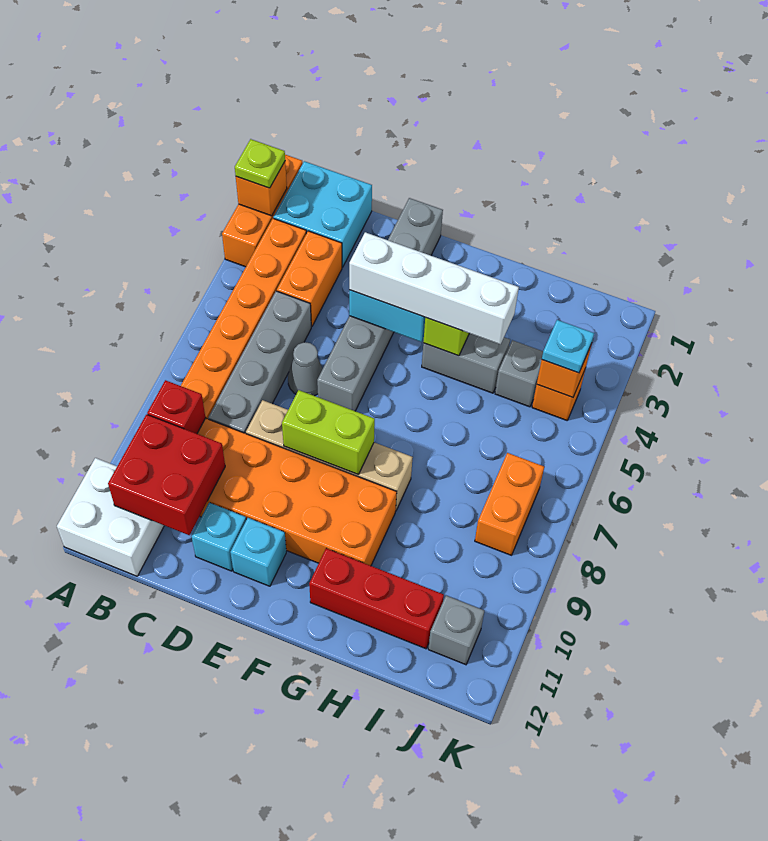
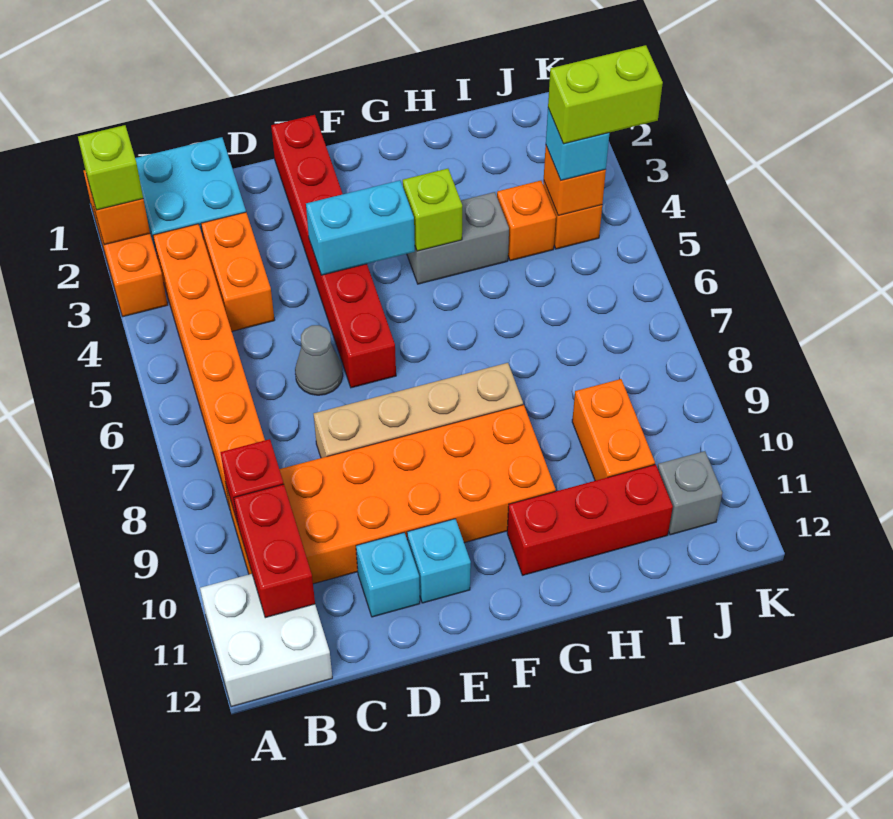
lime plate A2 level 3 -> lime brick A2 level 3
red brick B10:C11 level 2 -> red brick B10:B11 level 2
grey brick C5:C8 level 1 -> none
grey brick E1:E6 level 1 -> red brick E1:E6 level 1
white brick E4:H4 level 3 -> none
lime brick E8:F8 level 2 -> lime brick J4:K4 level 4
grey brick I4 level 1 -> orange brick I4 level 1
cyan plate J4 level 3 -> cyan brick J4 level 3
orange brick J7:J8 level 1 -> orange brick I9:I10 level 1

